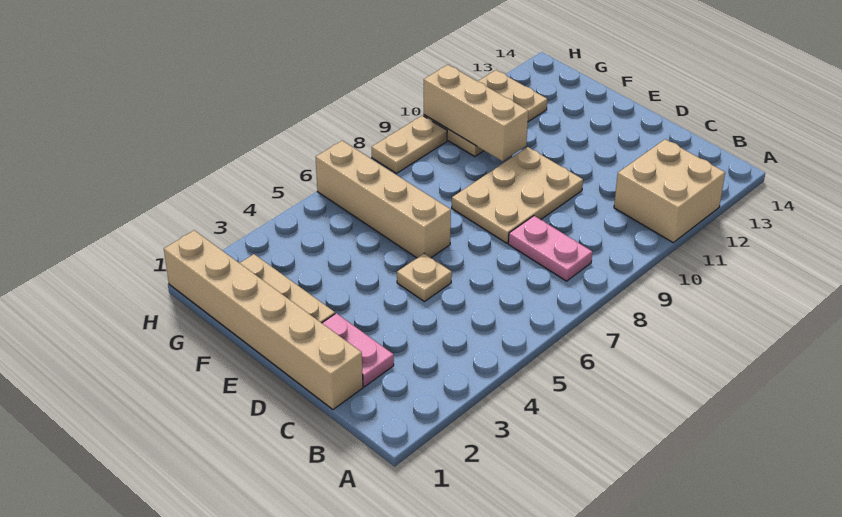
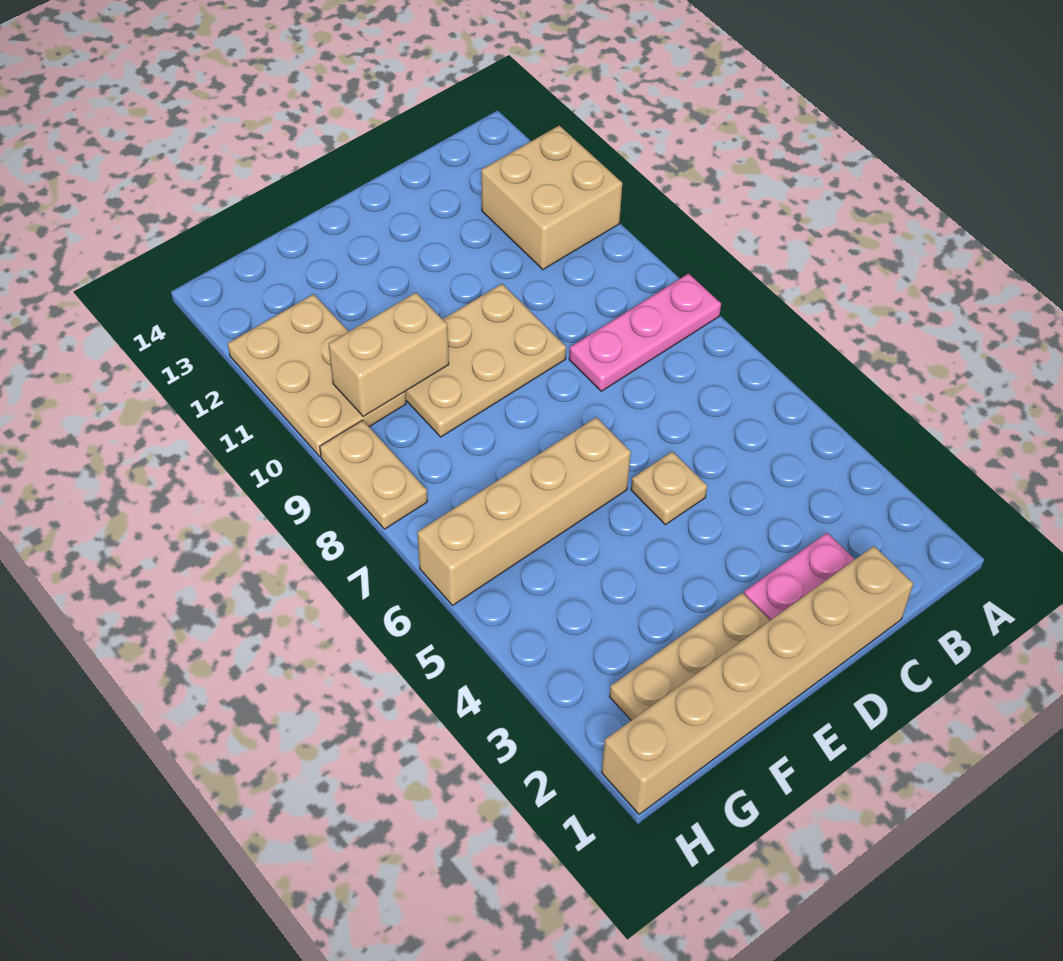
pink plate B8:C8 level 1 -> pink plate A8:C8 level 1
tan plate D8:E10 level 1 -> tan plate D9:F10 level 1
tan brick F10:H10 level 2 -> tan brick F10:G10 level 2

